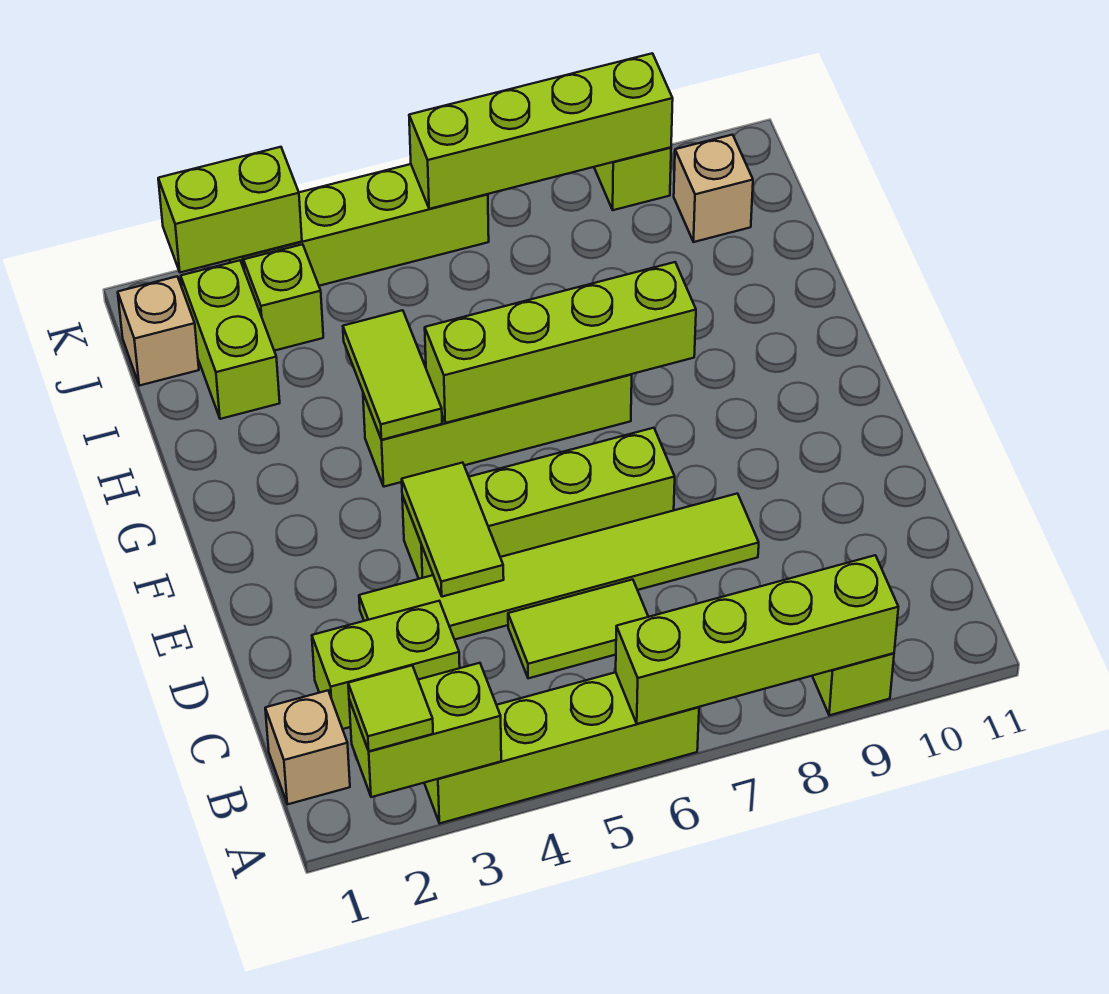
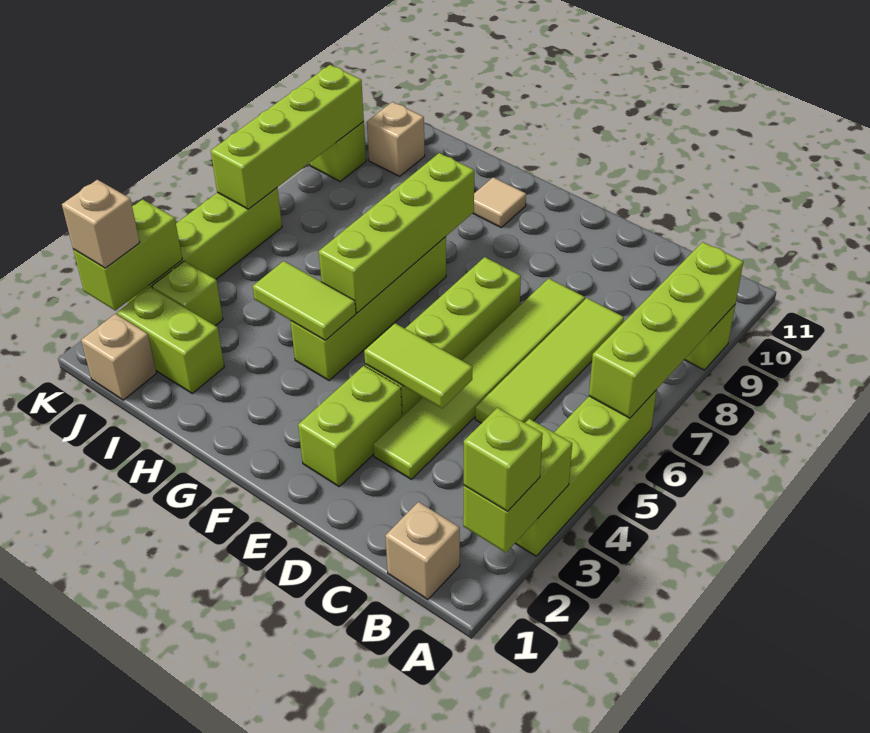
lime tile A2 level 3 -> lime brick A2 level 3
lime brick C2:C3 level 1 -> lime brick E2:E3 level 1
lime tile C5:C6 level 1 -> lime tile C5:C8 level 1
none -> tan tile G10 level 1
none -> tan brick K2 level 3

